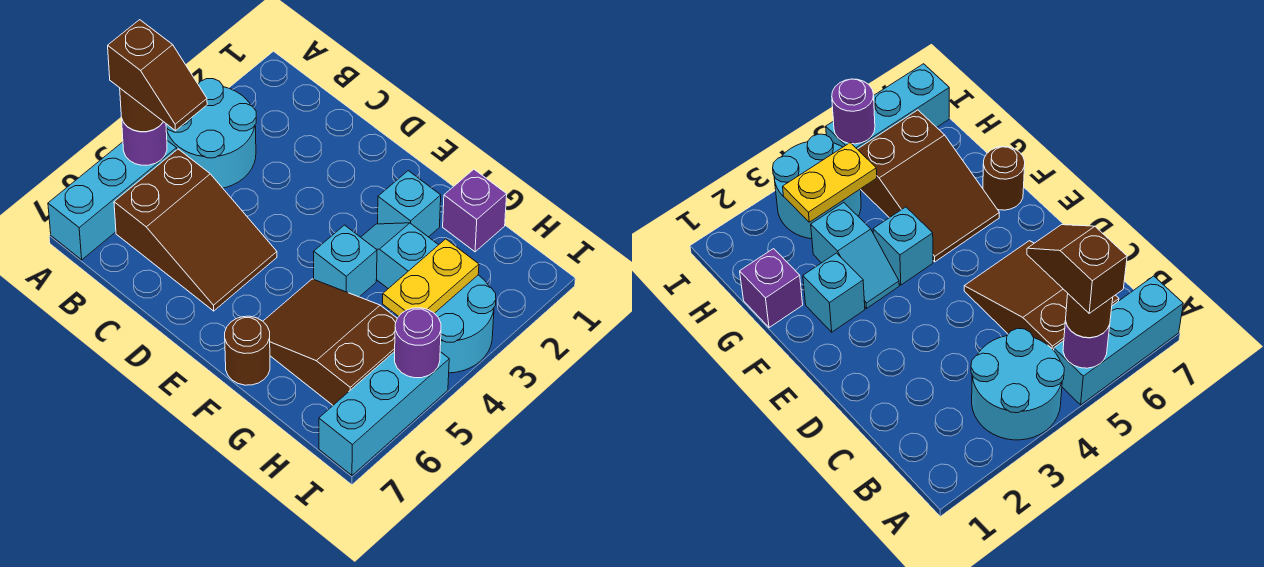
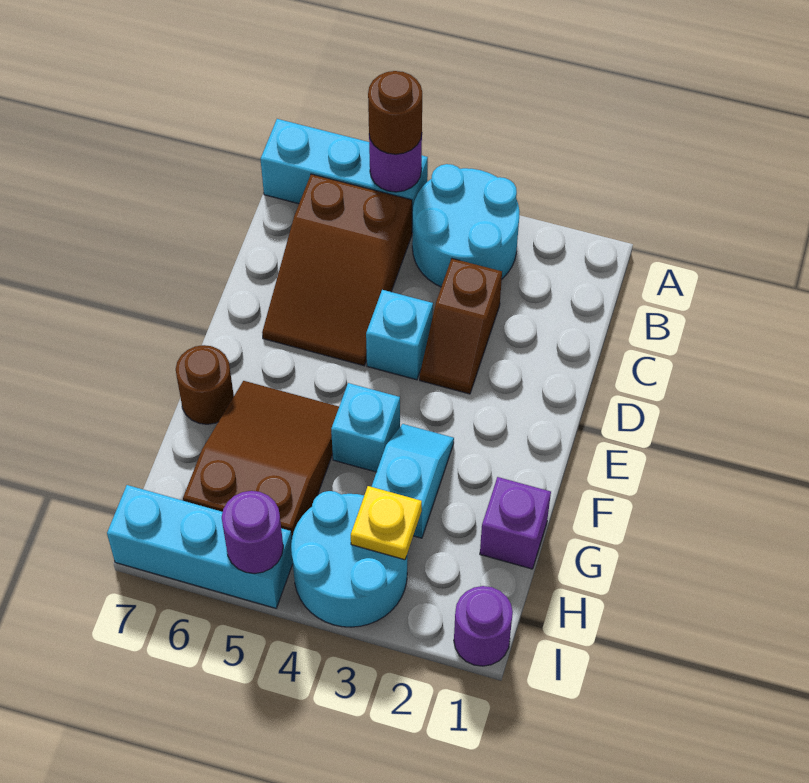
brown slope A5:B5 level 4 top A -> brown slope C3:D3 level 1 top C
cyan brick F2 level 1 -> cyan brick D4 level 1
yellow plate H3:H4 level 2 -> yellow plate H3 level 2
none -> purple round brick I1 level 1

